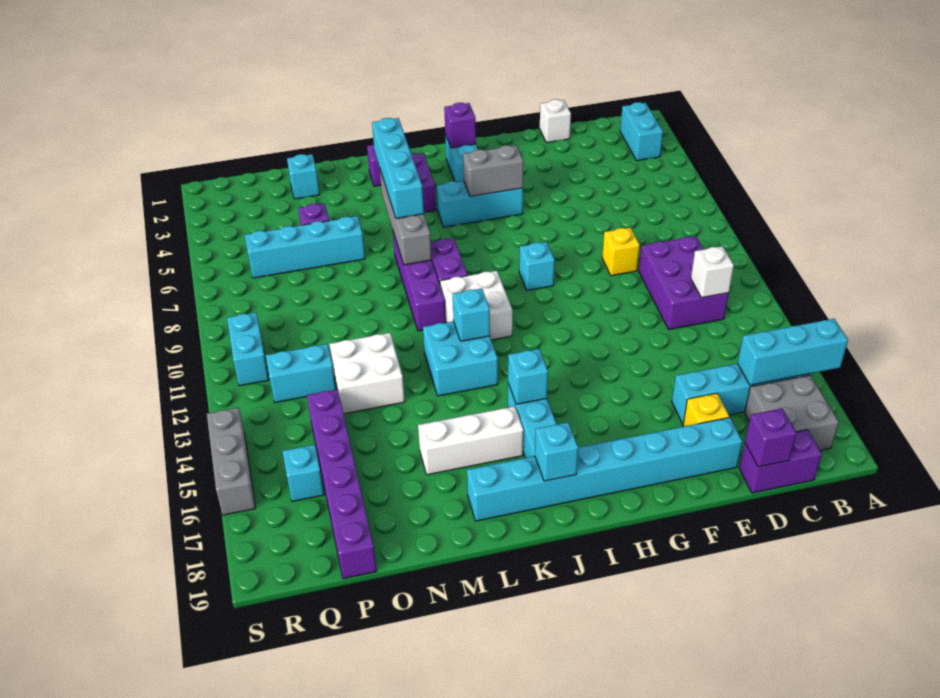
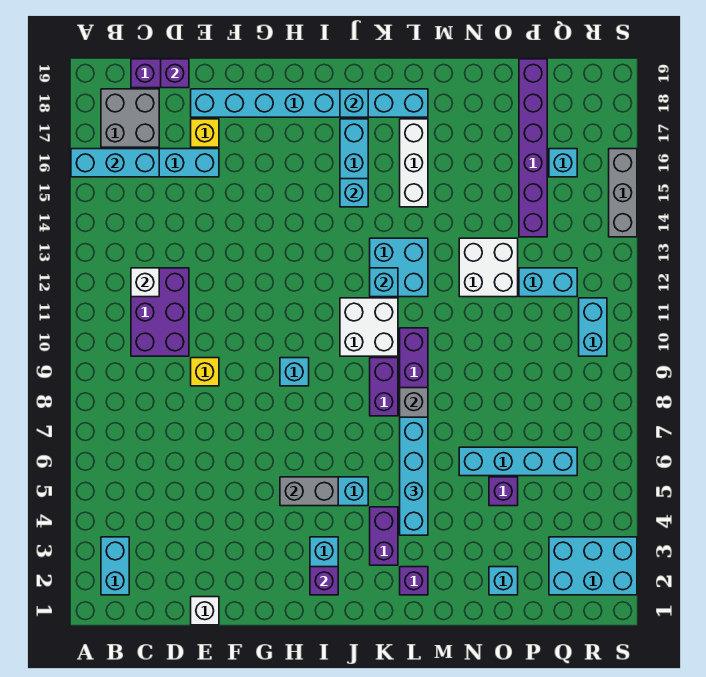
white brick K16:M16 level 1 -> white brick L15:L17 level 1
none -> cyan brick Q2:S3 level 1

